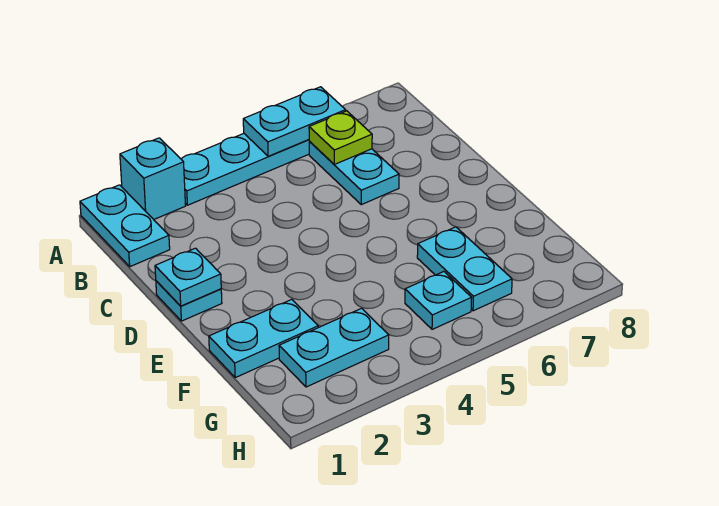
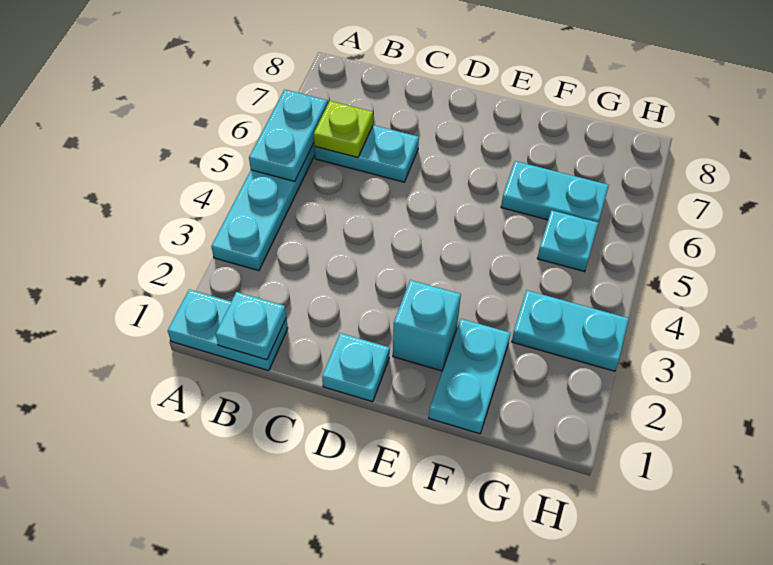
cyan brick A2 level 1 -> cyan brick E2 level 1
cyan plate D1 level 2 -> cyan plate B1 level 2
cyan plate G2:G3 level 1 -> cyan plate G3:H3 level 1

